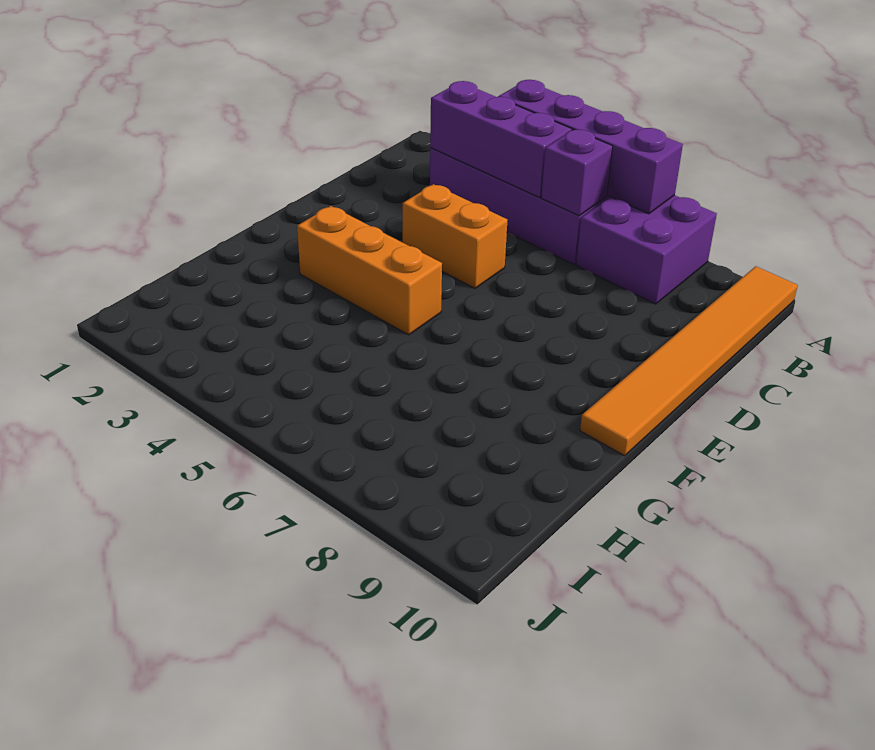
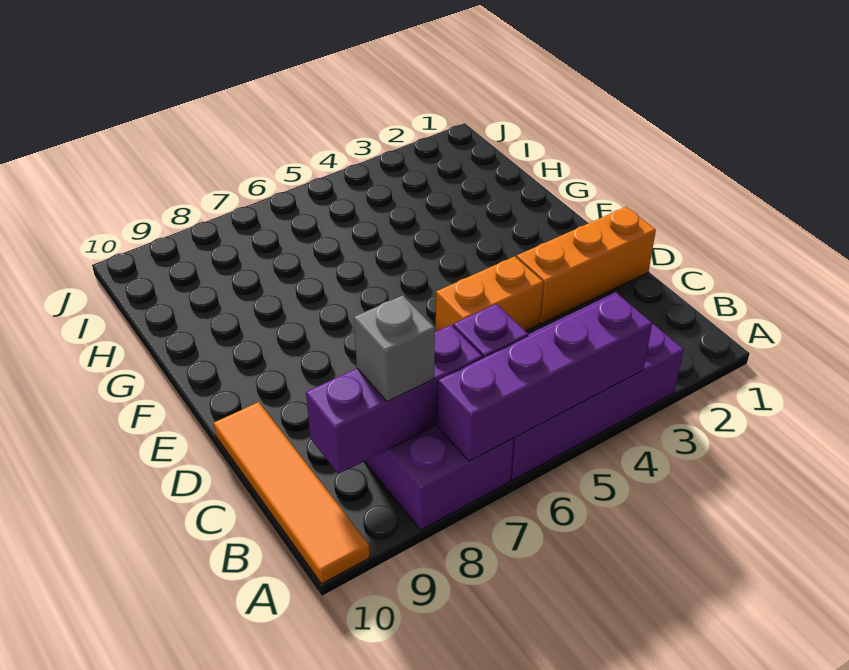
orange tile A10:F10 level 1 -> orange tile A10:D10 level 1
purple brick B3:B5 level 2 -> purple brick B7:B9 level 2
none -> grey brick B8 level 3
orange brick F3:F5 level 1 -> orange brick D1:D3 level 1

